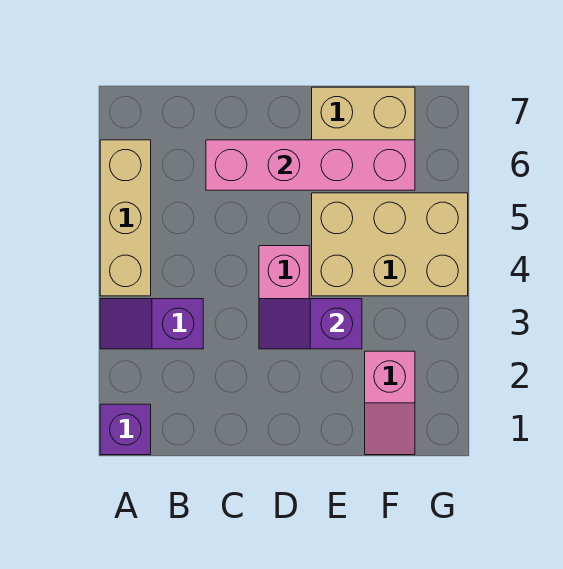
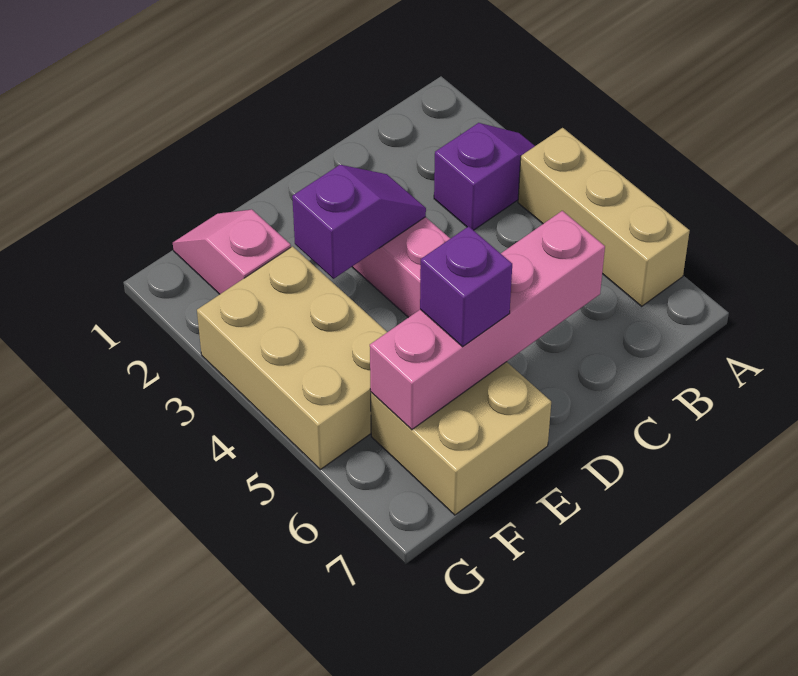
purple brick A1 level 1 -> purple brick E6 level 3
tan brick E4:G5 level 1 -> tan brick F3:G5 level 1

